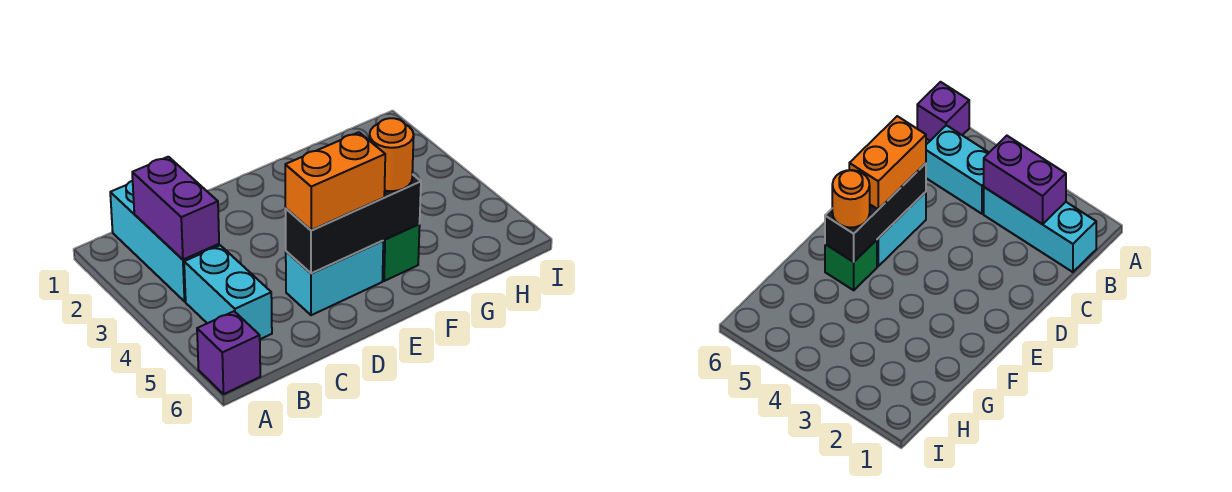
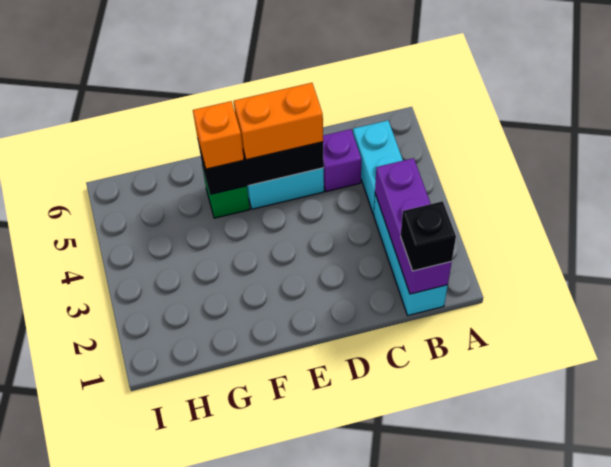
purple brick A6 level 1 -> purple brick C5 level 1
none -> black brick B1 level 3
purple brick B2:B3 level 2 -> purple brick B1:B3 level 2
orange round brick F5 level 3 -> orange brick F5 level 3

